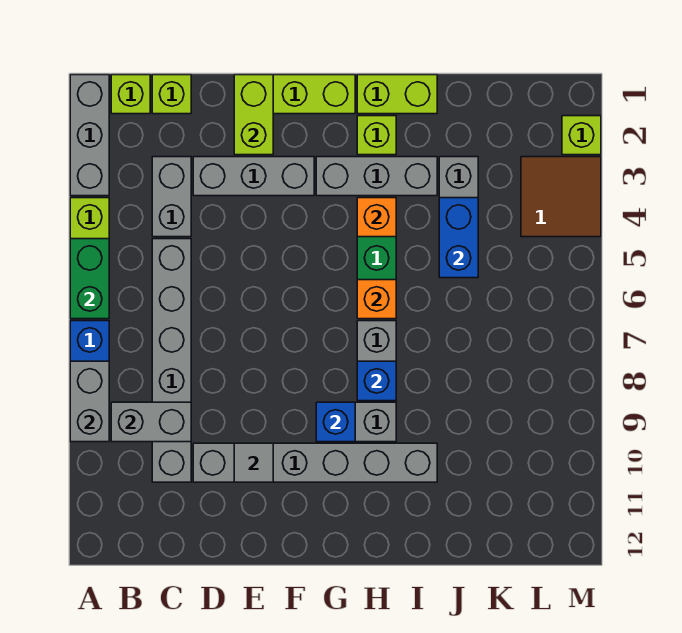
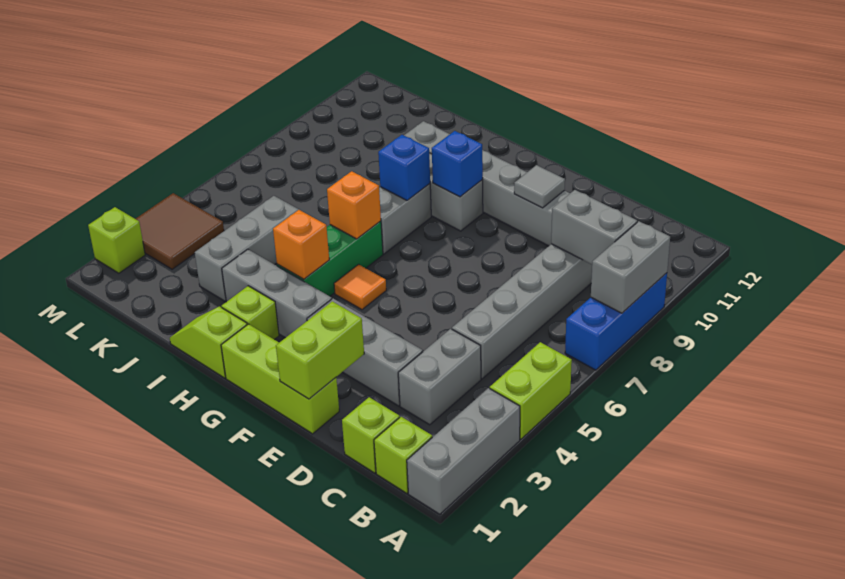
green brick A5:A6 level 2 -> none
none -> orange tile G5 level 1
lime brick H1:I1 level 1 -> lime slope H1:I1 level 1 top H
blue brick J4:J5 level 2 -> none

